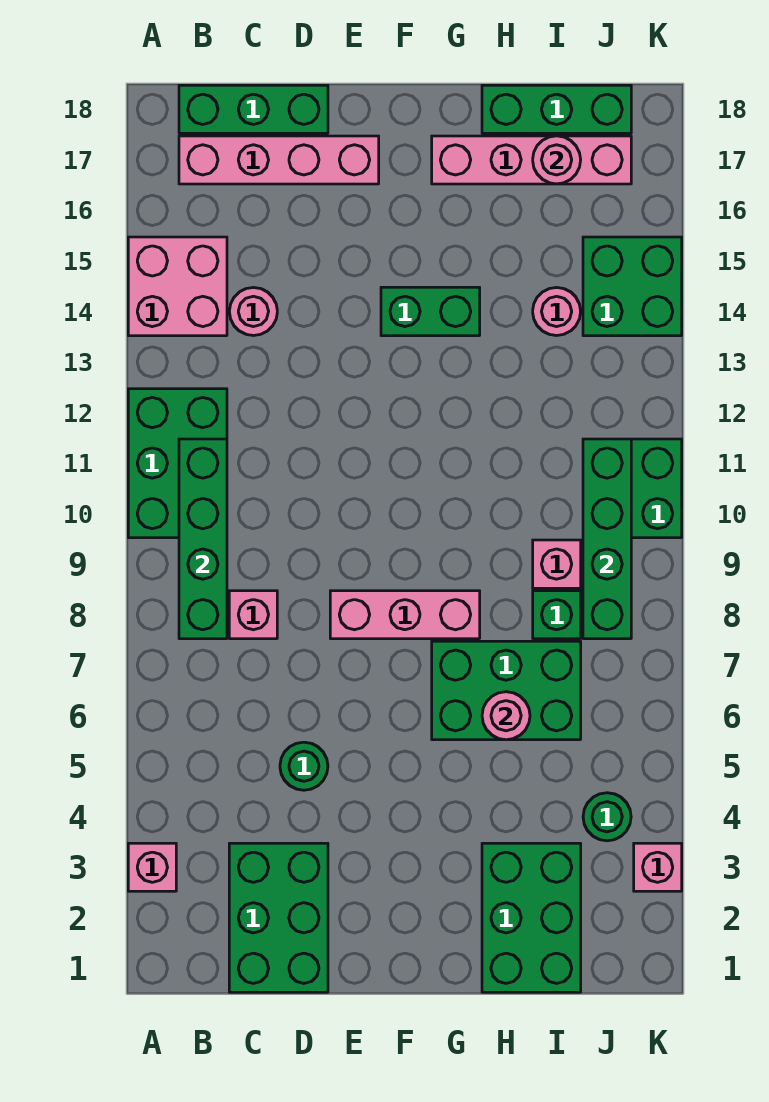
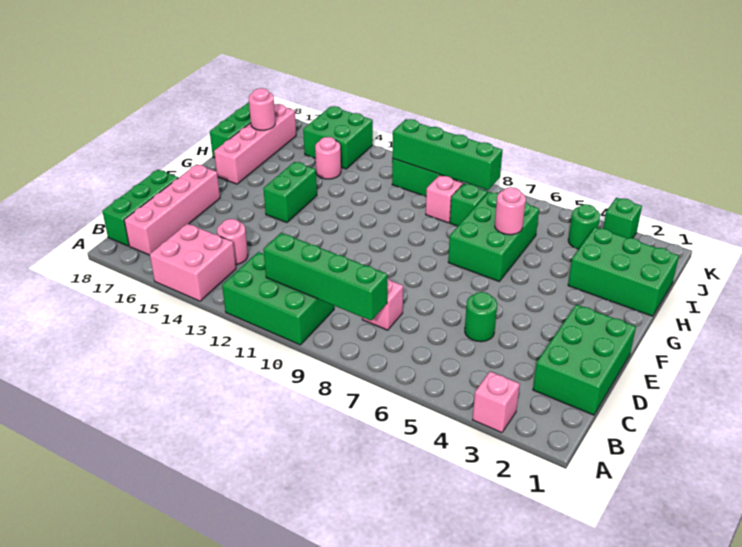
green brick C1:D3 level 1 -> green brick C1:E2 level 1
pink brick E8:G8 level 1 -> none
pink brick K3 level 1 -> green brick K3 level 1

